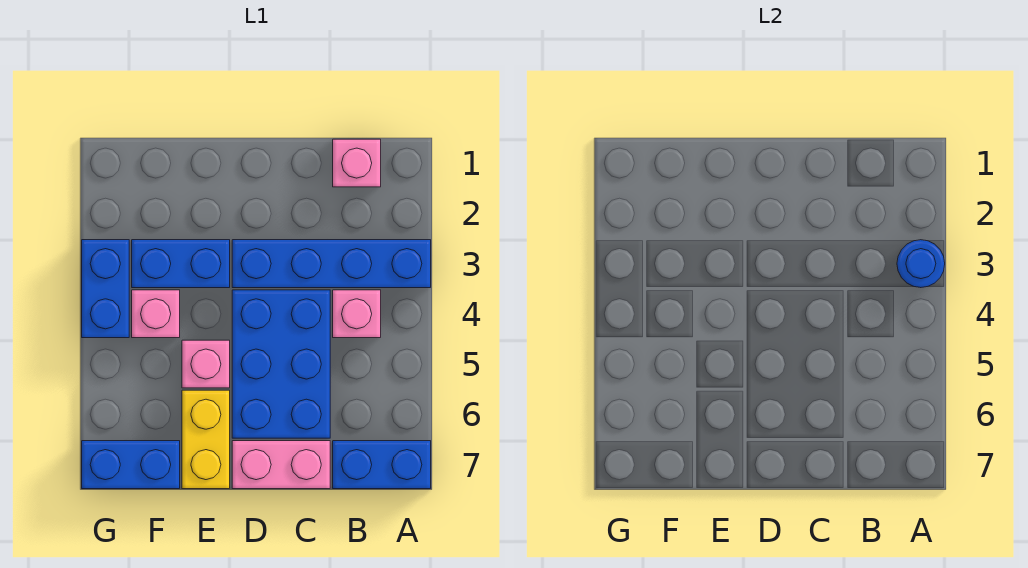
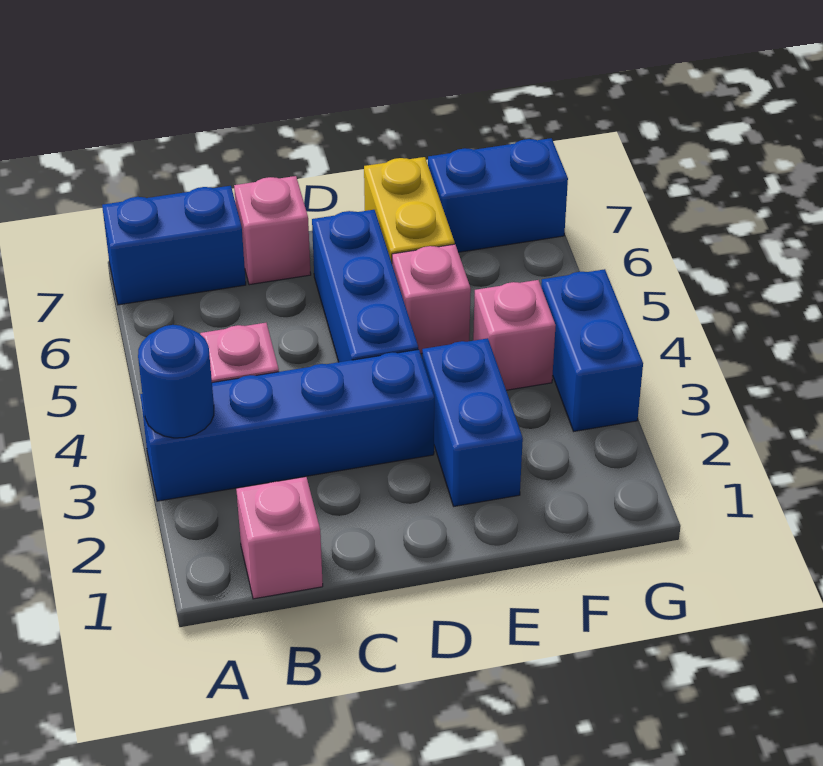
blue brick C4:D6 level 1 -> blue brick D4:D6 level 1
pink brick C7:D7 level 1 -> pink brick C7 level 1
blue brick E3:F3 level 1 -> blue brick E2:E3 level 1

